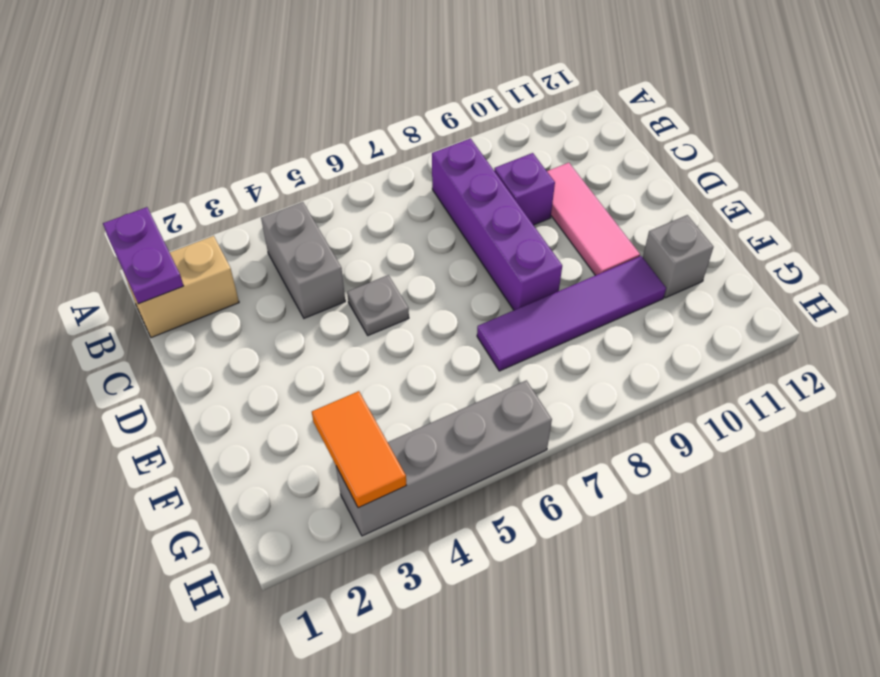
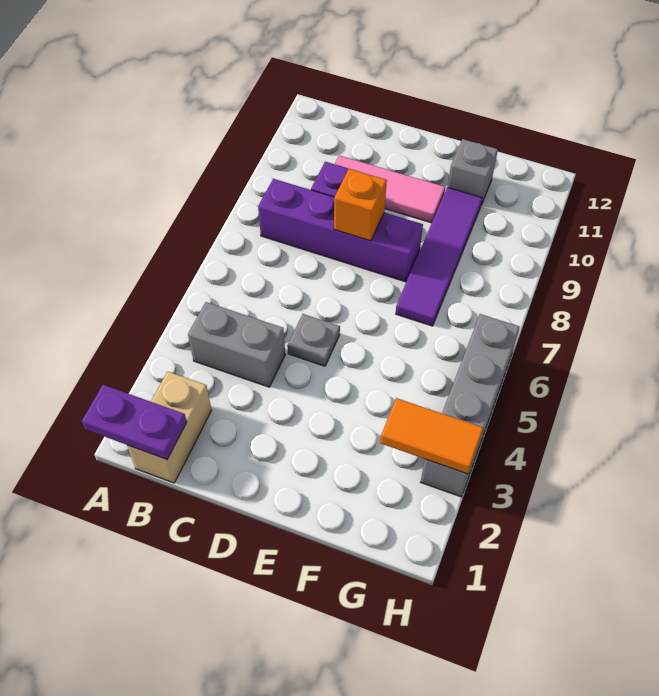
none -> orange brick D8 level 2

